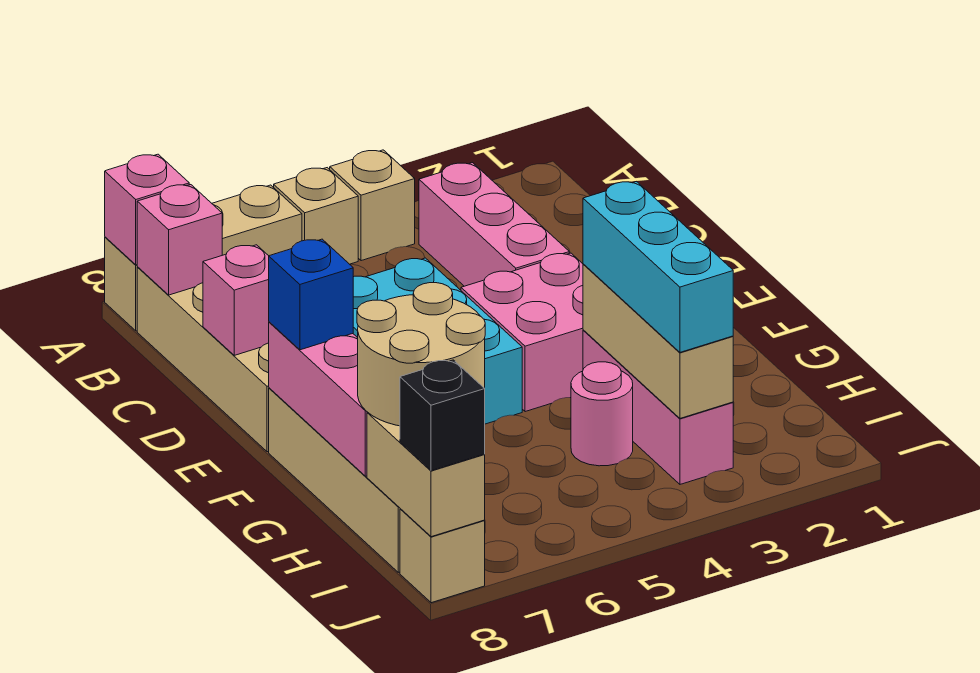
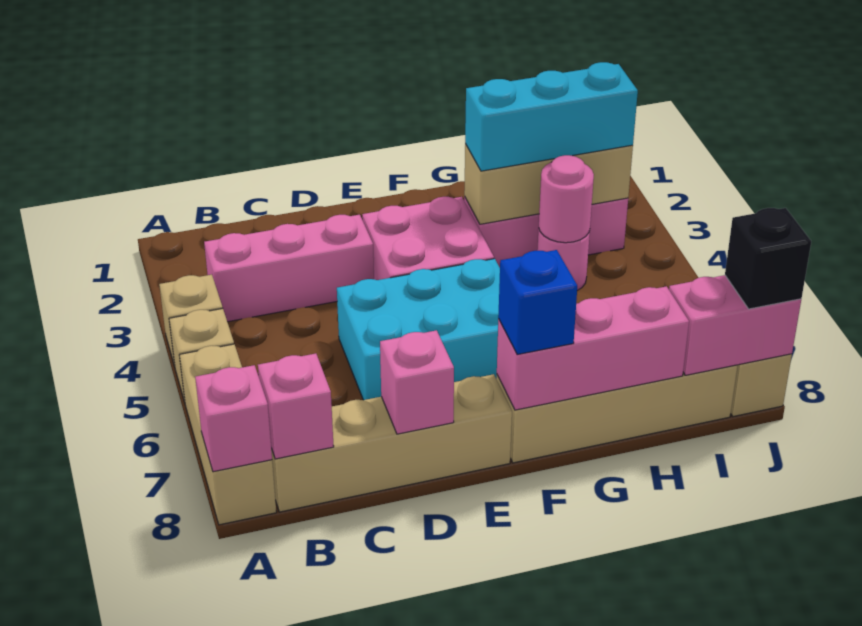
none -> pink round brick H4 level 2
tan round brick H7:I8 level 3 -> none
tan brick I8:J8 level 2 -> pink brick I8:J8 level 2

